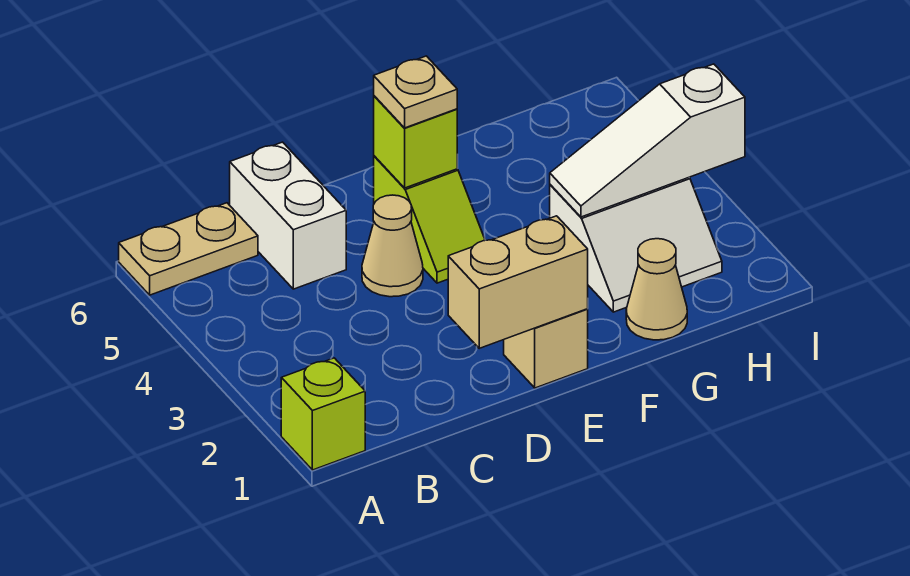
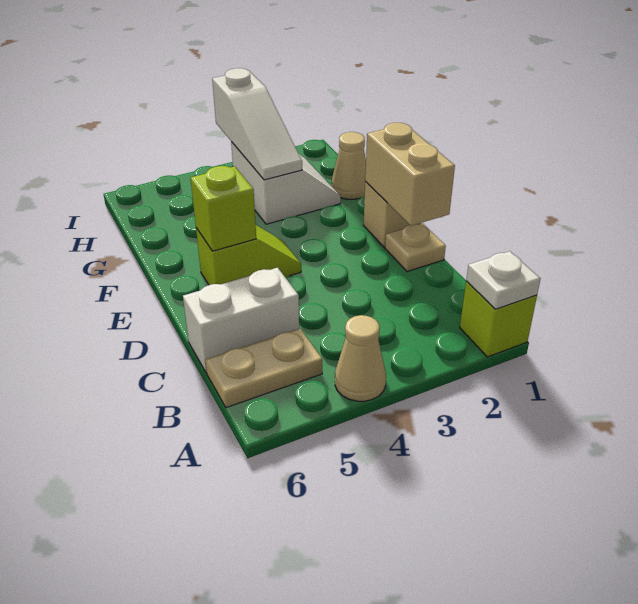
none -> white plate A1 level 2
tan plate A6:B6 level 1 -> tan plate B5:B6 level 1
tan cone D4 level 1 -> tan cone A4 level 1
tan plate E5 level 3 -> tan plate D1 level 1

